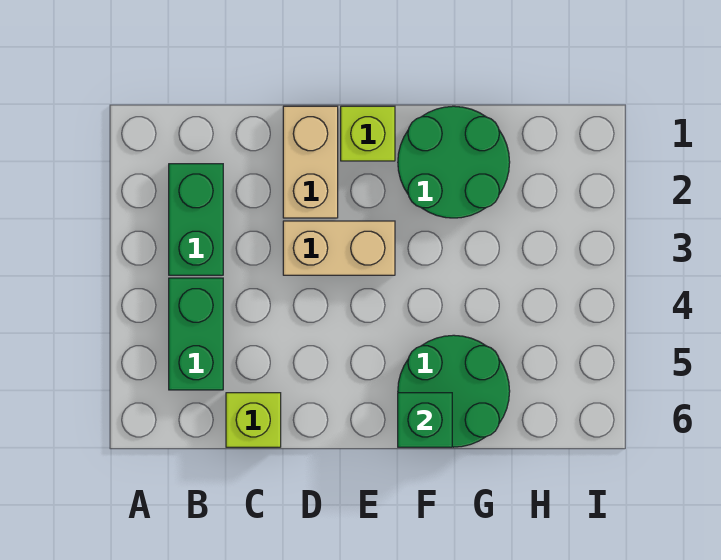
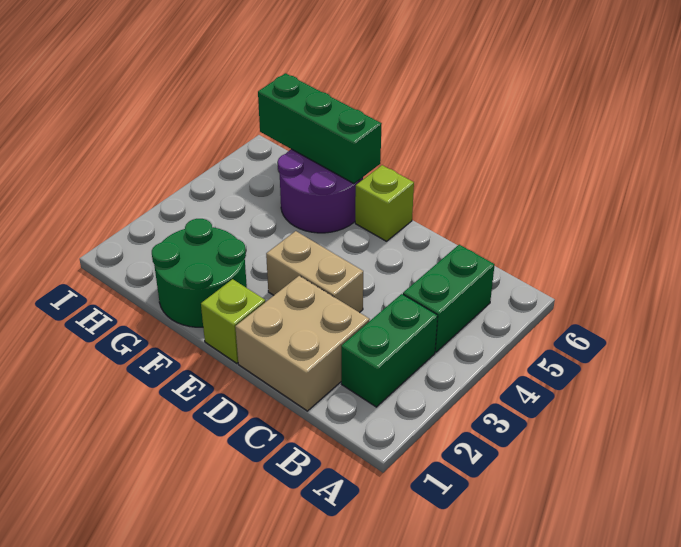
lime brick C6 level 1 -> lime brick E6 level 1
tan brick D1:D2 level 1 -> tan brick C1:D2 level 1
green round brick F5:G6 level 1 -> purple round brick F5:G6 level 1
green brick F6 level 2 -> green brick F6:H6 level 2

